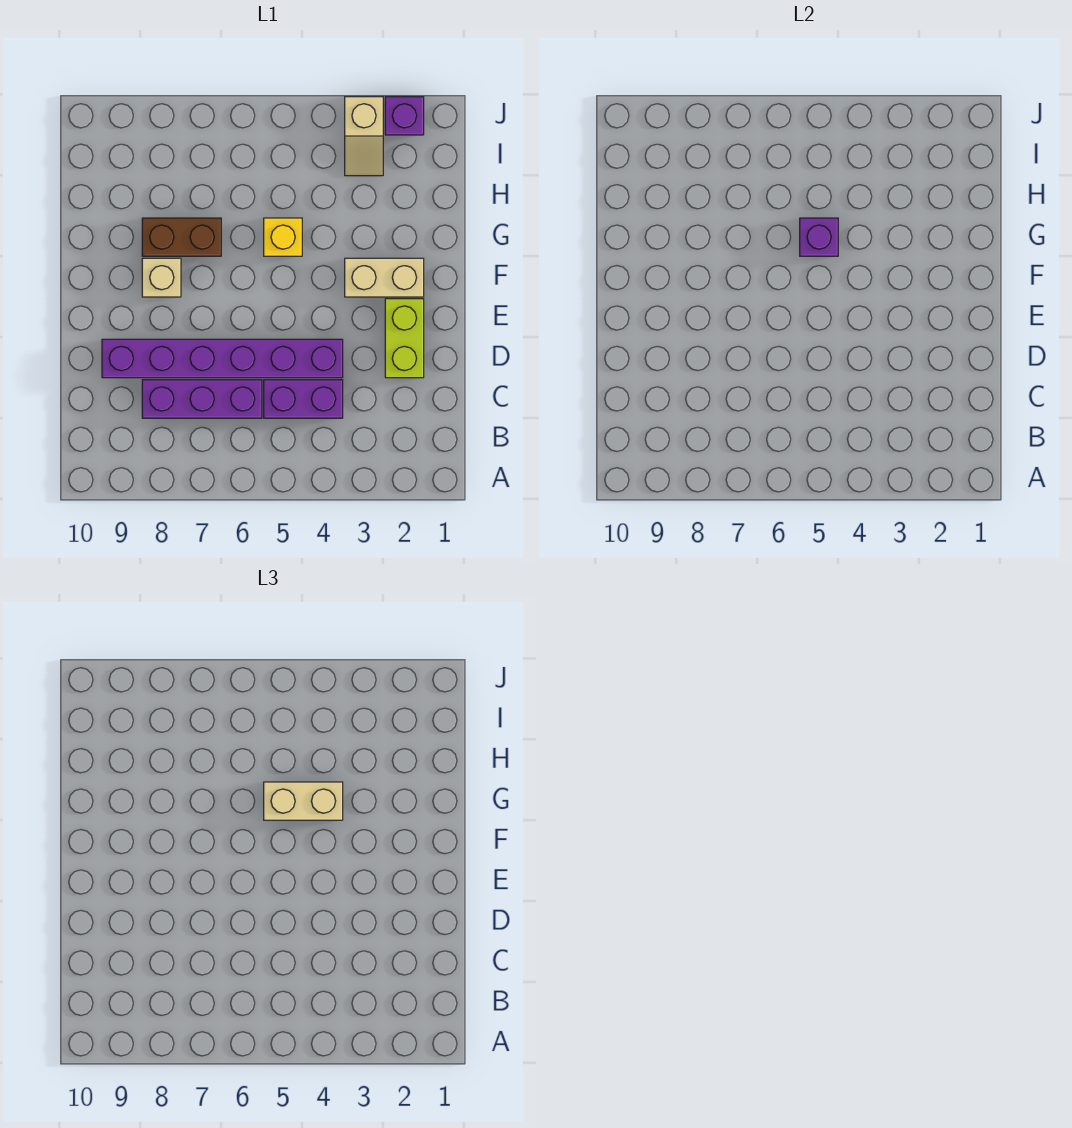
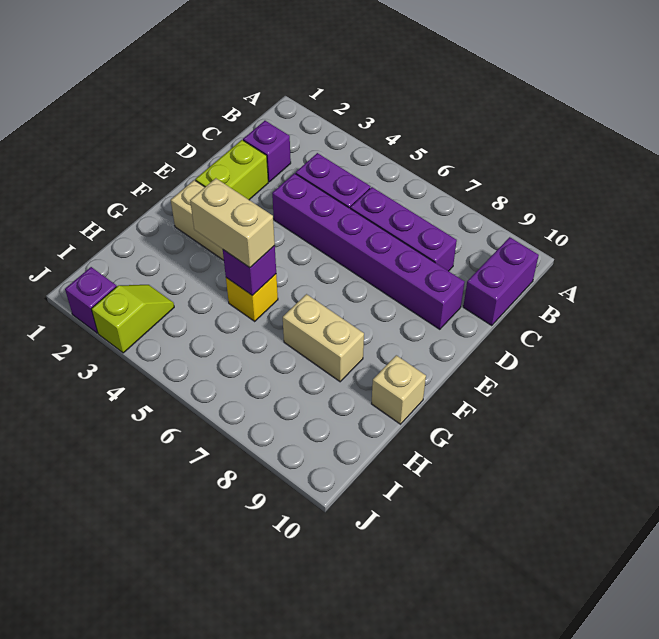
none -> purple brick B10:C10 level 1
none -> purple brick C2 level 1
tan brick F8 level 1 -> tan brick G10 level 1
brown brick G7:G8 level 1 -> tan brick G7:G8 level 1
tan slope I3:J3 level 1 top J -> lime slope I3:J3 level 1 top J

